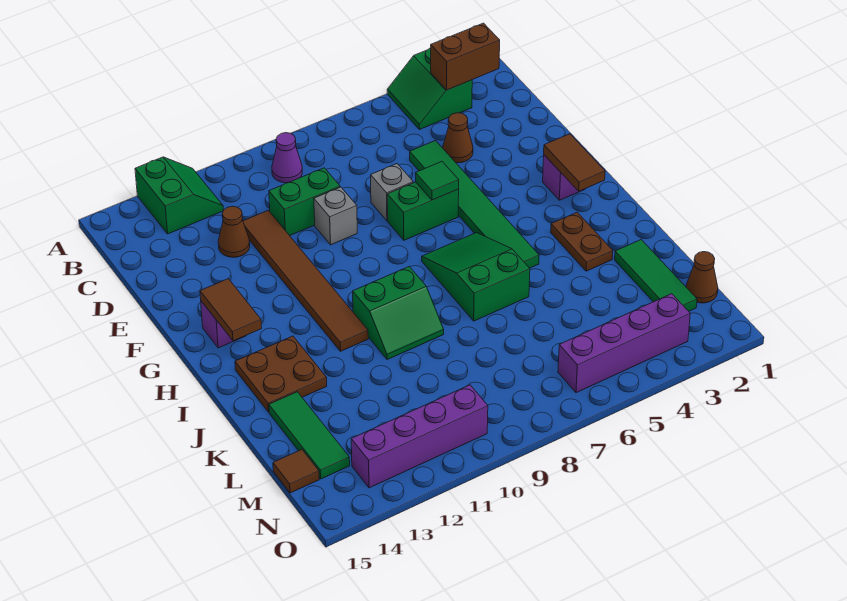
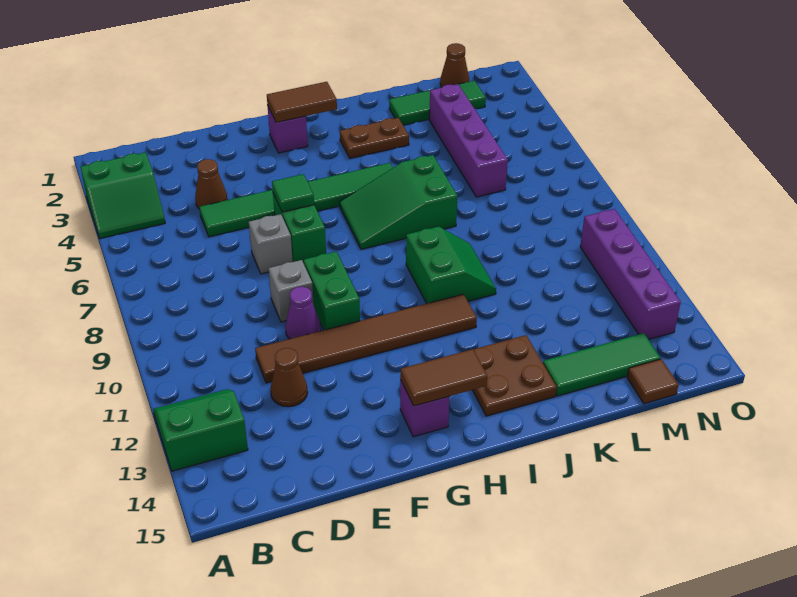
brown brick B2:B3 level 2 -> none
purple cone B9 level 1 -> purple cone E10 level 1
green brick D9:D10 level 1 -> green brick F9:F10 level 1
purple brick N3:N6 level 1 -> purple brick L3:L6 level 1

